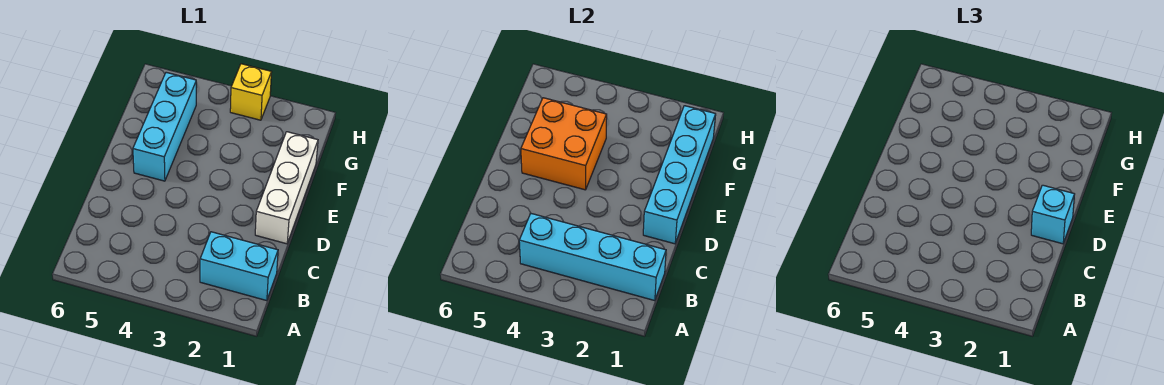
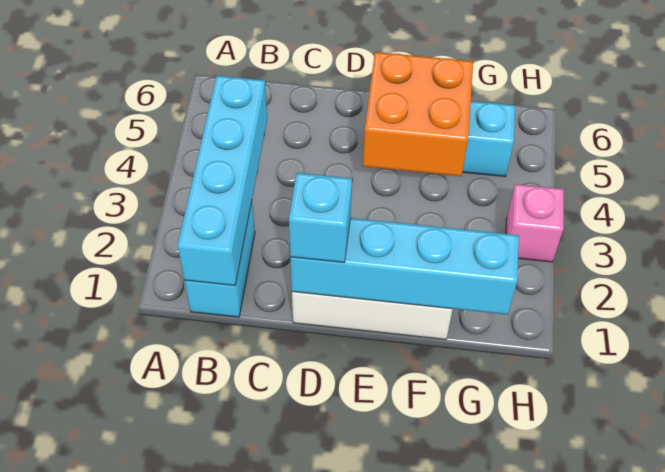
yellow brick H3 level 1 -> pink brick H3 level 1

